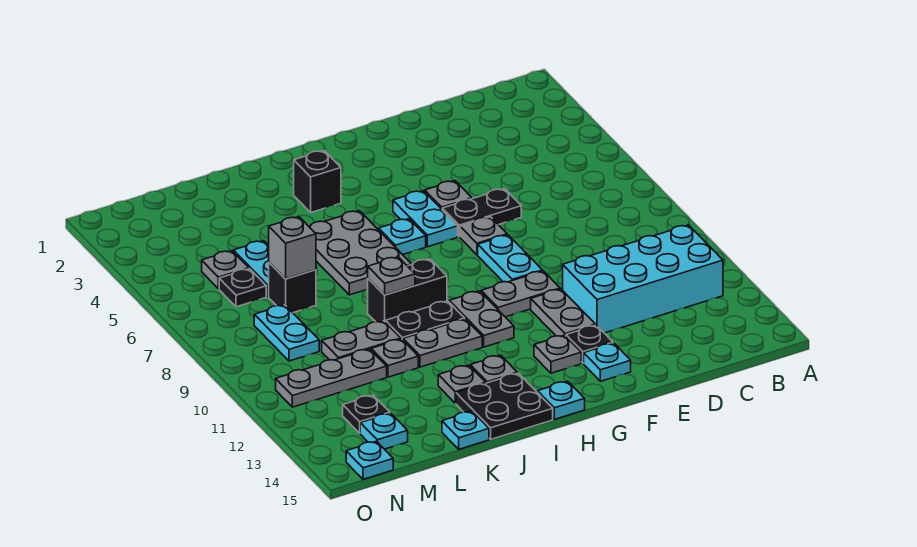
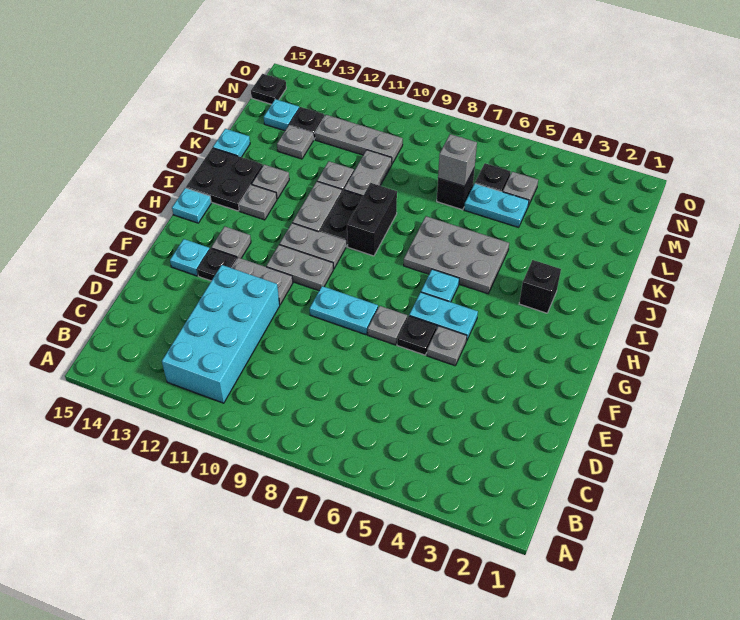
black plate E6:F6 level 1 -> black plate F6 level 1
grey plate F10:G10 level 1 -> grey plate G10:G11 level 1
grey plate J9 level 2 -> grey plate L13 level 1
grey plate L11:N11 level 1 -> grey plate M10:M12 level 1
cyan plate M8:M9 level 1 -> none
cyan plate N15 level 1 -> black plate N15 level 1

